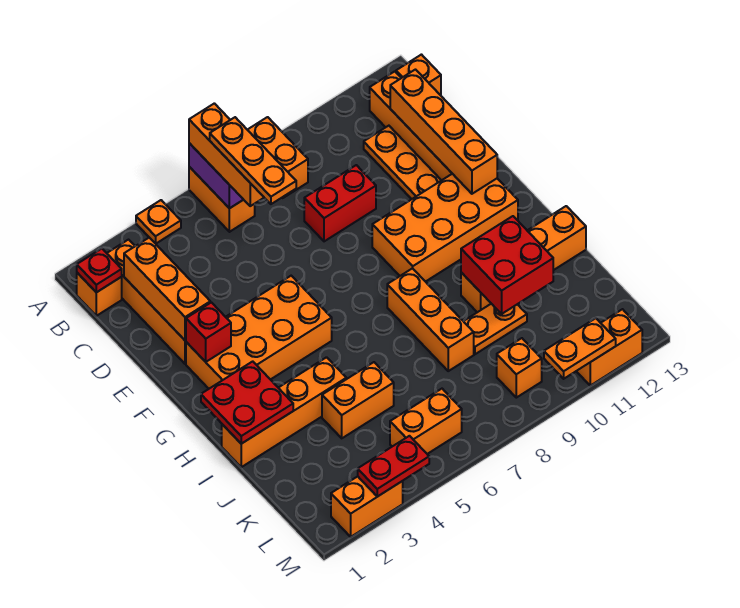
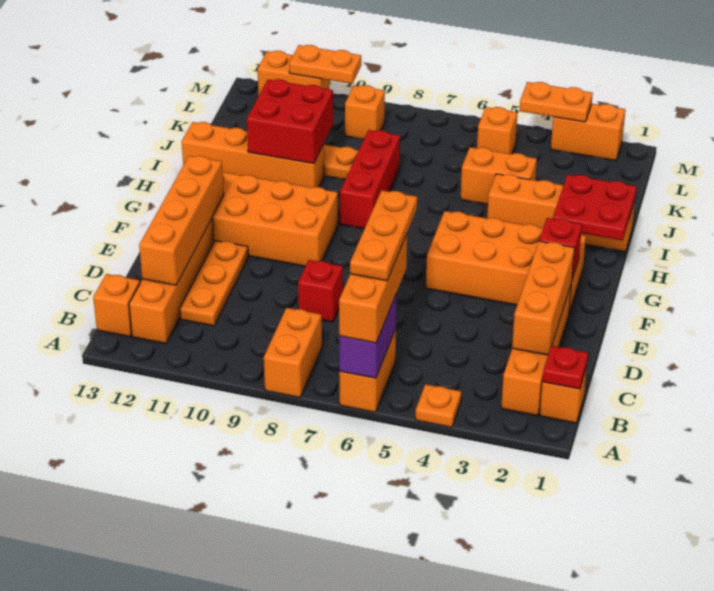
red brick D8:D9 level 1 -> red brick D8 level 1
orange brick H8:J8 level 1 -> red brick H8:J8 level 1
orange brick L5:L6 level 1 -> orange brick L5 level 1
red plate M3:M4 level 2 -> orange plate M3:M4 level 2

